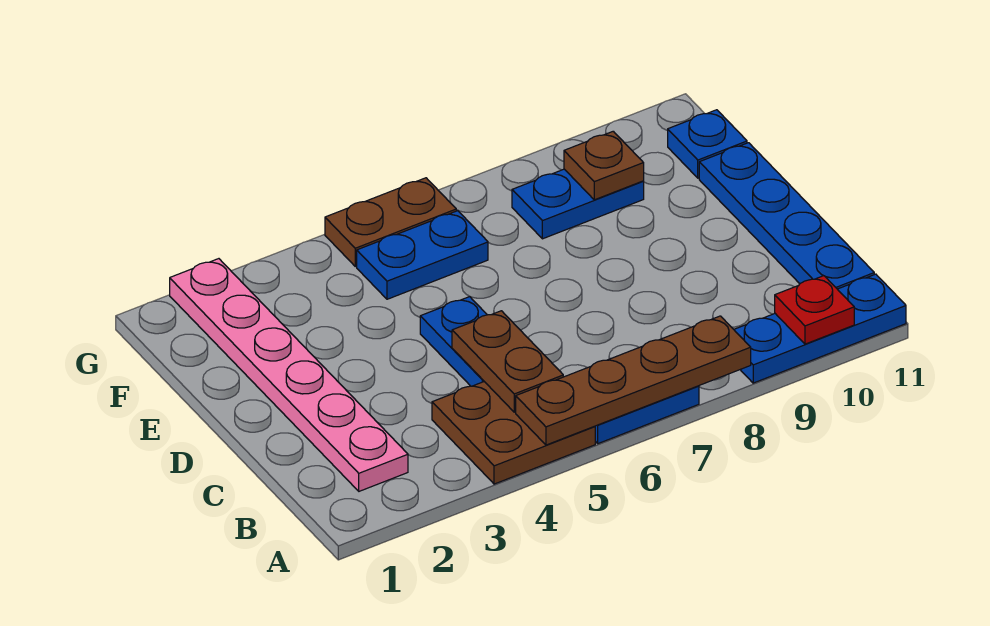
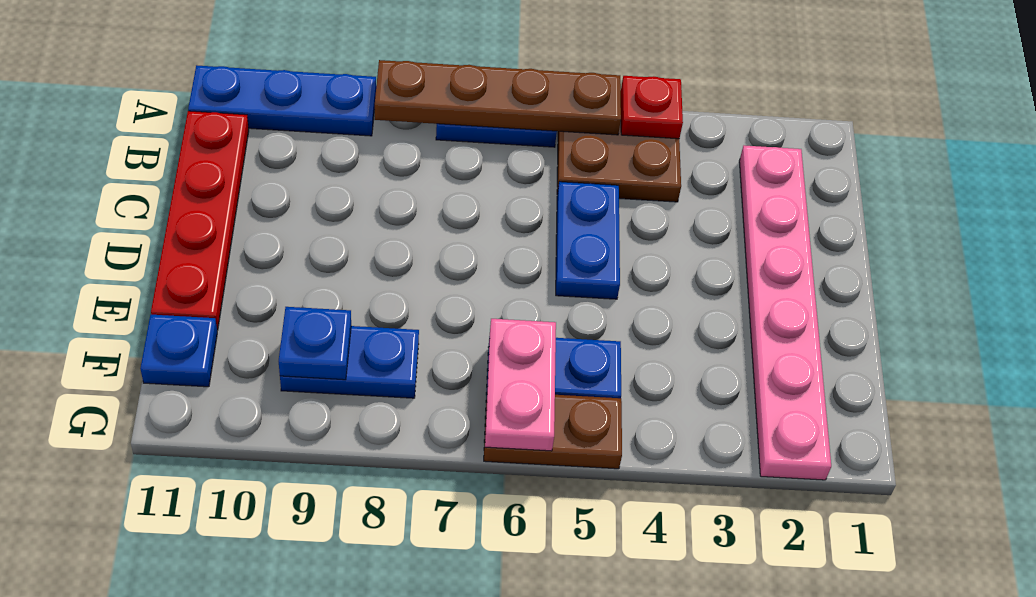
red plate A10 level 2 -> red plate A4 level 2
brown plate B5:C5 level 2 -> none
blue plate B11:E11 level 1 -> red plate B11:E11 level 1
none -> pink plate F6:G6 level 2
brown plate F9 level 2 -> blue plate F9 level 2

